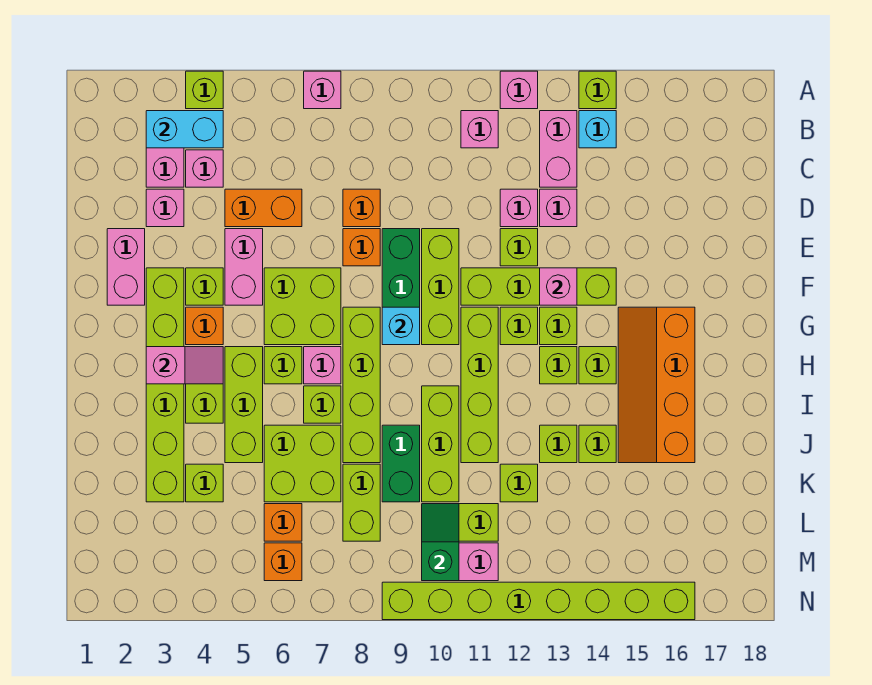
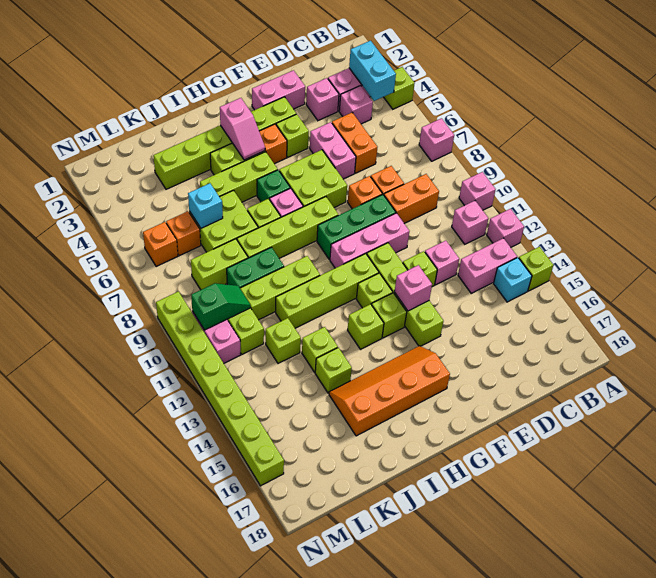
none -> orange brick C9:D9 level 1
pink brick D13 level 1 -> pink brick A10 level 1
pink brick E5:F5 level 1 -> pink brick E5:E6 level 1
lime brick E10:G10 level 1 -> pink brick E10:G10 level 1
cyan brick G9 level 2 -> cyan brick K6 level 2
lime brick H6 level 1 -> green brick H6 level 1
lime brick H14 level 1 -> none
lime brick K4 level 1 -> none

